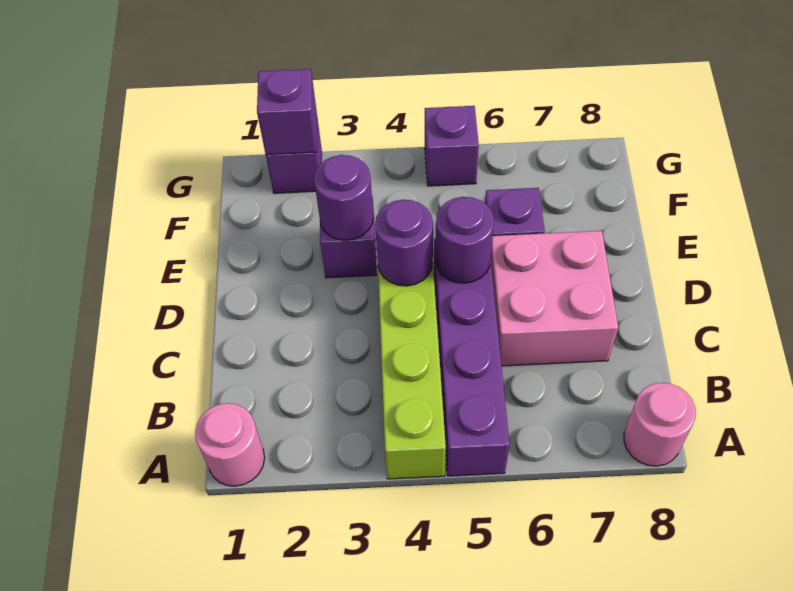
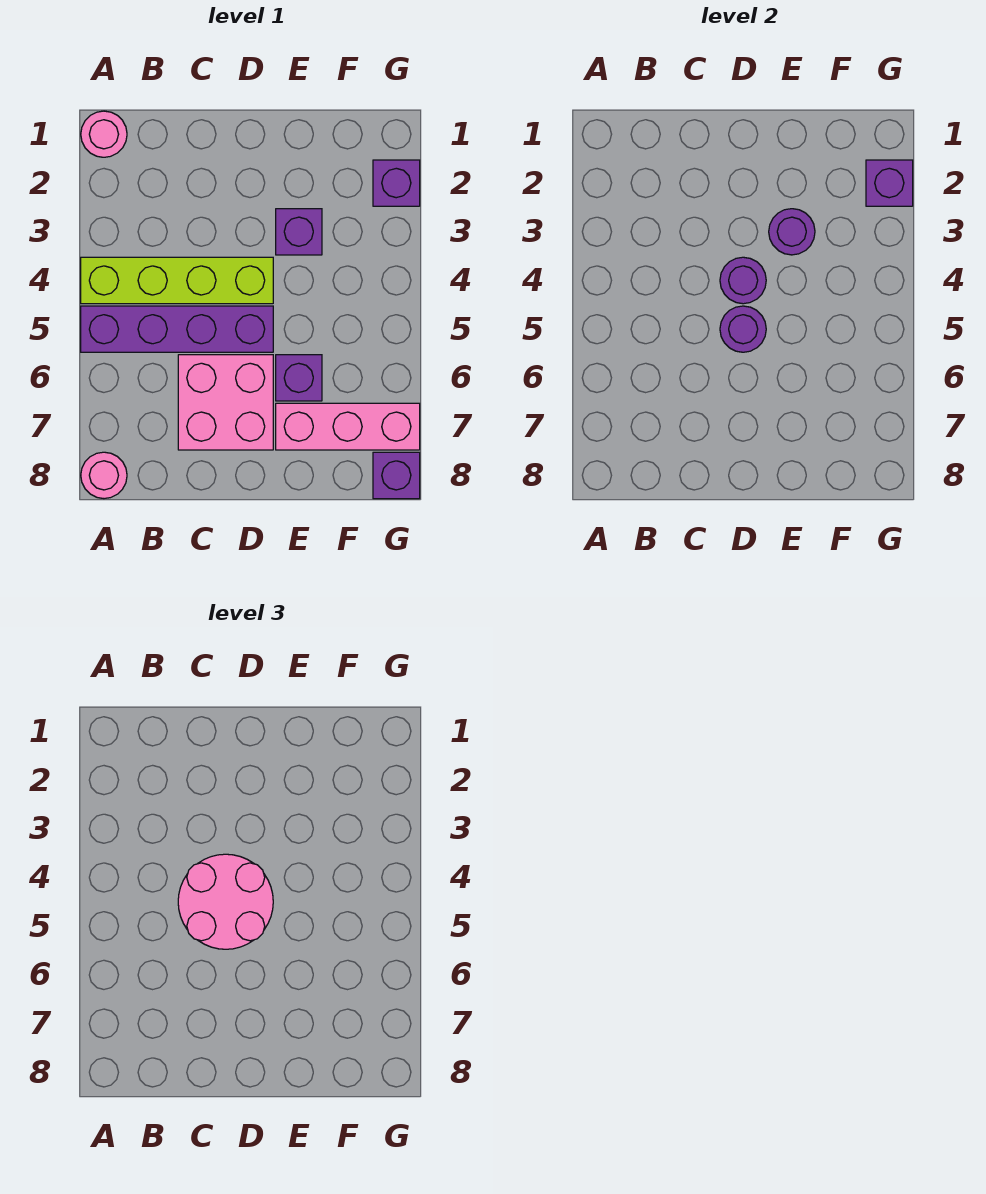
none -> pink round brick C4:D5 level 3
none -> pink brick E7:G7 level 1
purple brick G5 level 1 -> purple brick G8 level 1

